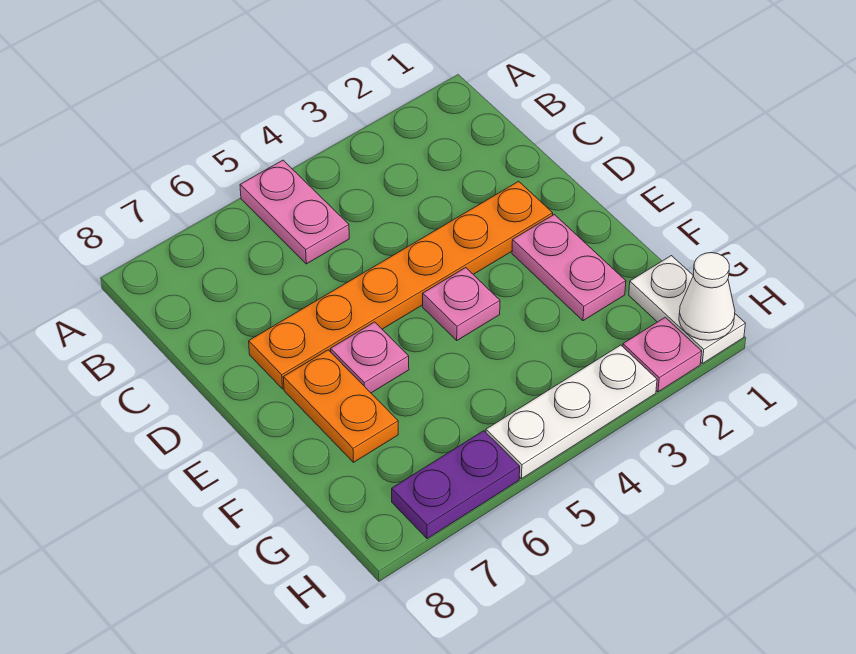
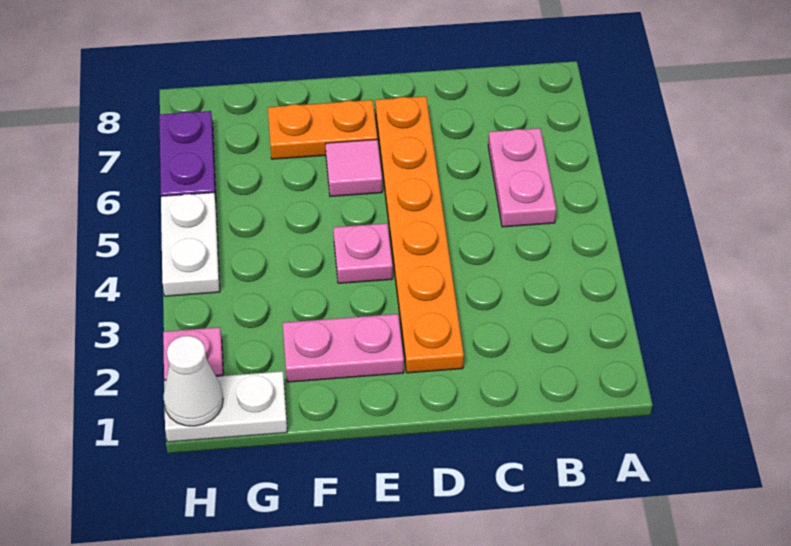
pink plate A5:B5 level 1 -> pink plate B5:B6 level 1
pink plate E6 level 1 -> pink tile E6 level 1
white plate H3:H5 level 1 -> white plate H4:H5 level 1

